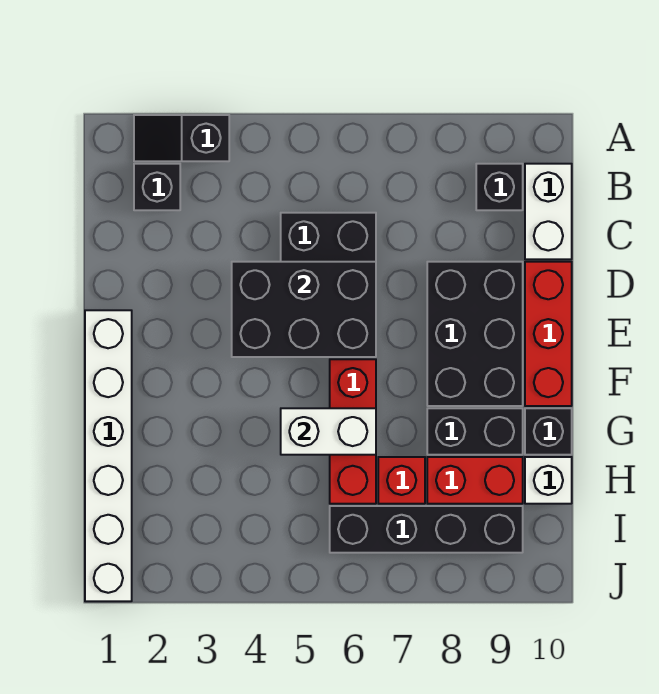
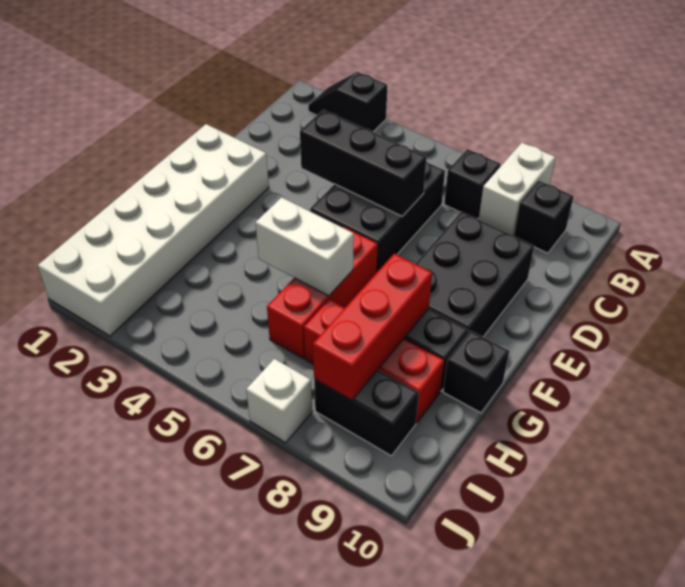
black brick B2 level 1 -> black brick B7 level 1
white brick B10:C10 level 1 -> white brick A8:B8 level 1
black brick D4:E6 level 2 -> black brick D4:D6 level 2
red brick D10:F10 level 1 -> red brick G8:I8 level 2
white brick E1:J1 level 1 -> white brick E1:J2 level 1
white brick H10 level 1 -> white brick J7 level 1
black brick I6:I9 level 1 -> black brick I8:I9 level 1

